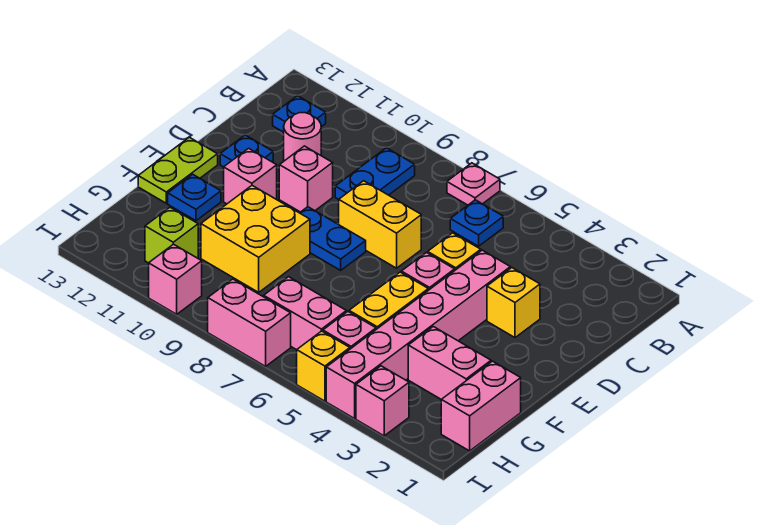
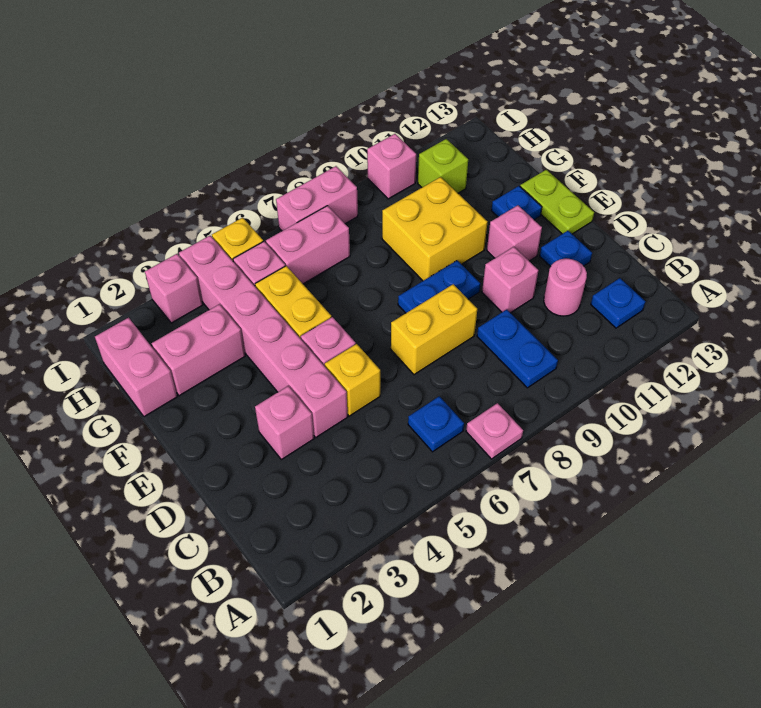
yellow brick D3 level 1 -> pink brick D3 level 1

